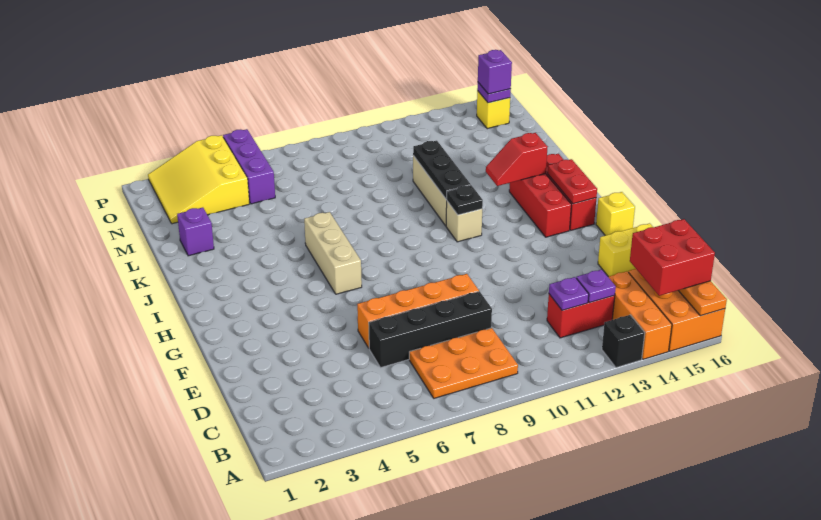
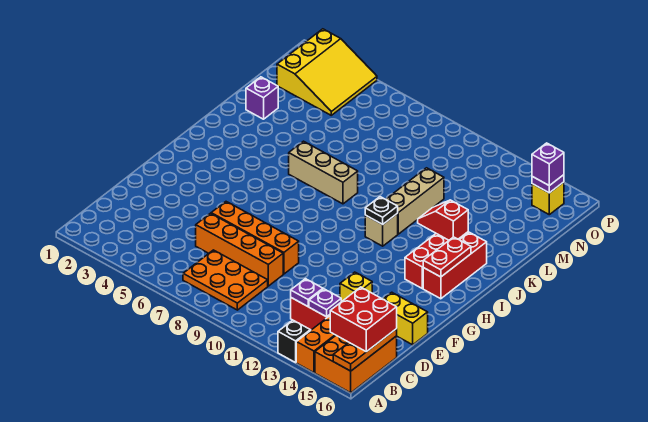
black brick D6:D9 level 1 -> orange brick D6:D9 level 1
yellow brick G16 level 1 -> yellow brick E13 level 1
tan brick H6:J6 level 1 -> tan brick J6:J8 level 1
black plate J11:L11 level 2 -> none
yellow slope N2:P4 level 1 top 4 -> yellow slope N2:P4 level 1 top 2
purple brick N5:P5 level 1 -> none

